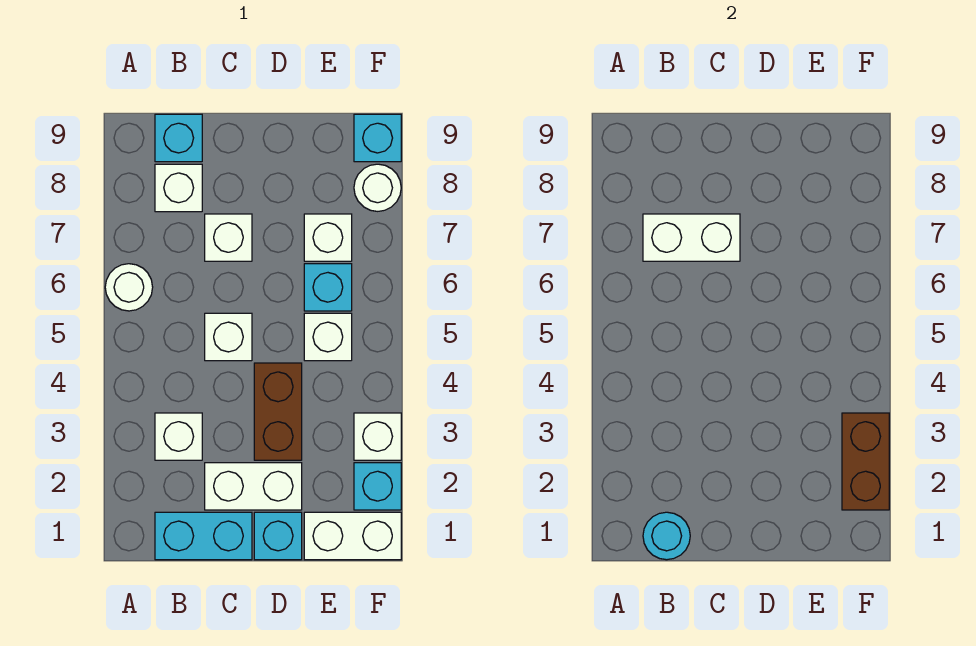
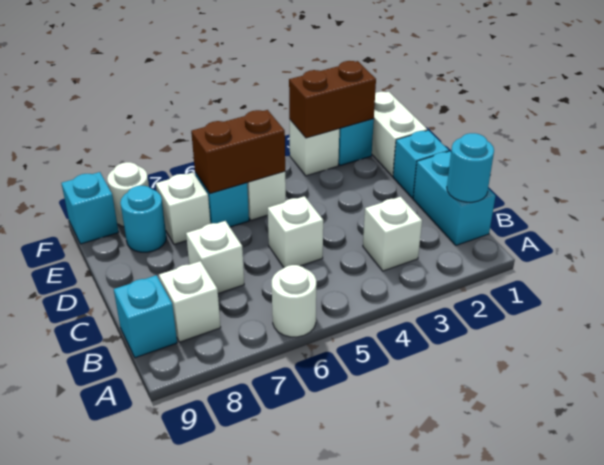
white brick B7:C7 level 2 -> none
white brick C2:D2 level 1 -> none
brown brick D3:D4 level 1 -> brown brick E5:E6 level 2
none -> cyan round brick E8 level 1

